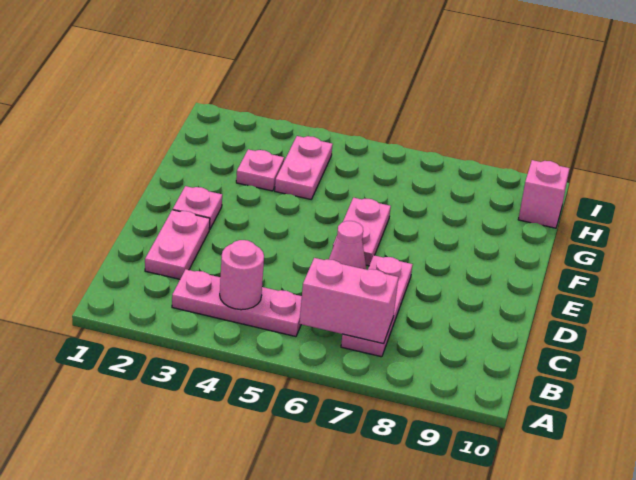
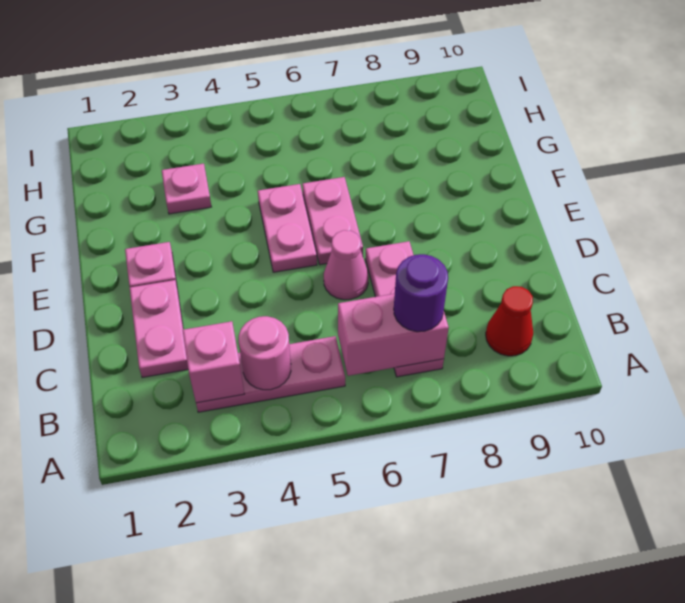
none -> purple round brick B7 level 3
none -> red cone B9 level 1
pink plate G4:H4 level 1 -> pink plate E5:F5 level 1
pink brick H10 level 1 -> pink brick B3 level 2

